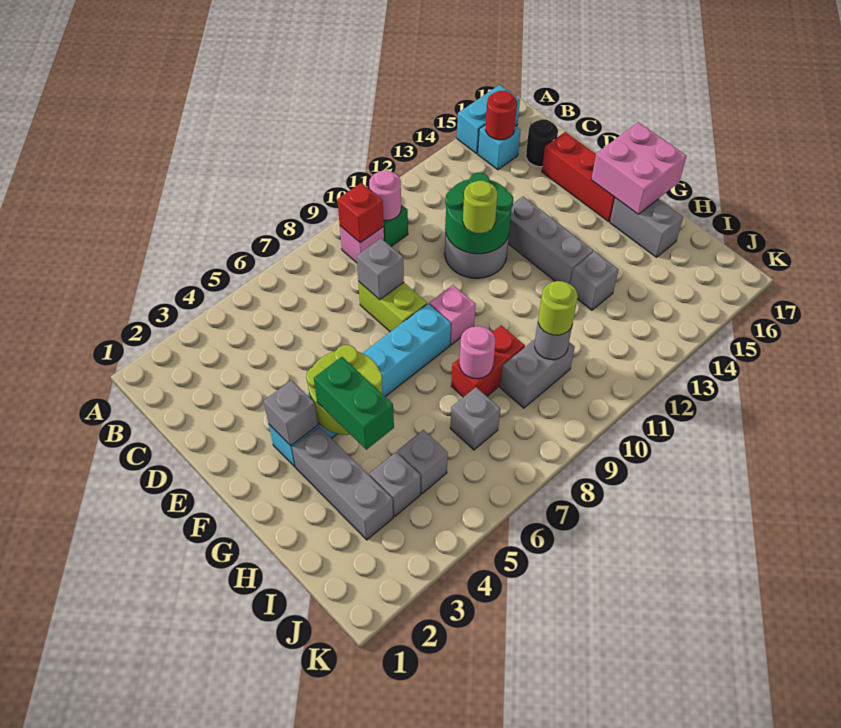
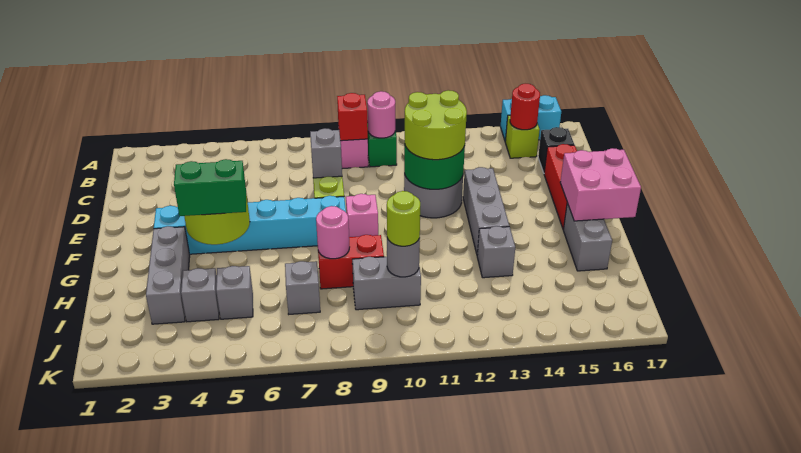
cyan brick B15 level 1 -> lime brick B15 level 1
black round brick C16 level 1 -> black brick C16 level 1
lime round brick E11 level 3 -> lime round brick D11:E12 level 3
grey brick F3 level 2 -> none
green brick G4:H4 level 3 -> green brick G4:G5 level 3

